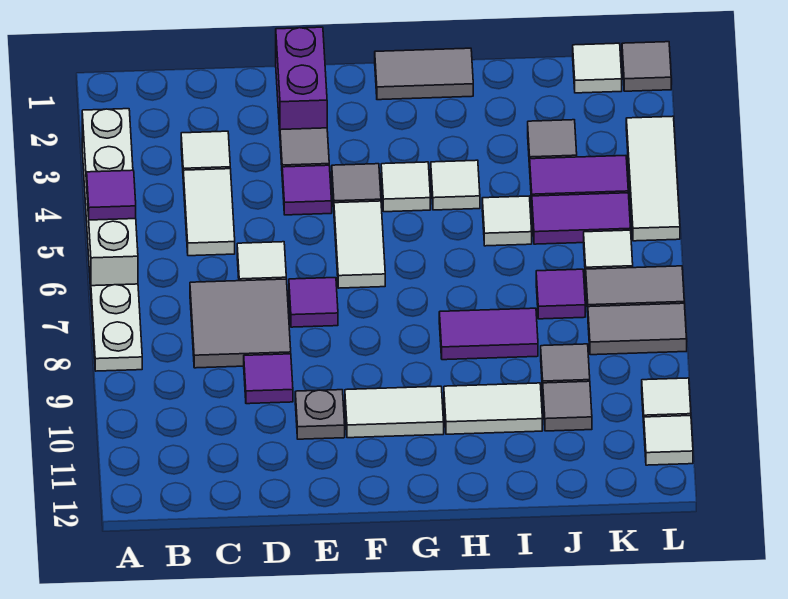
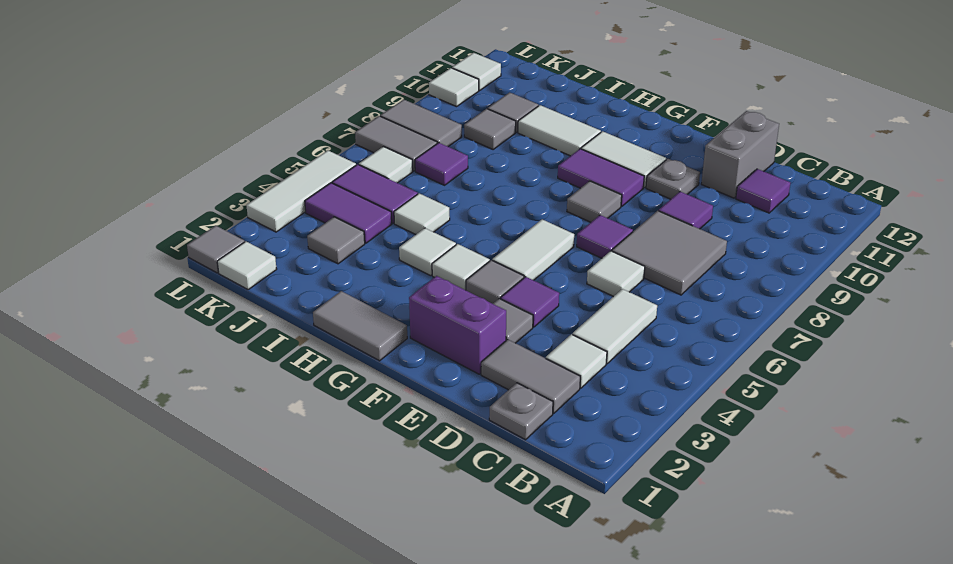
white brick A3:A6 level 1 -> none
purple tile A5 level 2 -> purple tile C11 level 1
white plate A7:A8 level 1 -> none
none -> grey plate C1 level 1
none -> grey tile C2:D2 level 1
none -> grey brick D11:D12 level 1
purple brick E1:E2 level 1 -> purple brick E2:F2 level 1
none -> grey tile F8 level 1
purple tile H8:I8 level 1 -> purple tile F9:G9 level 1

